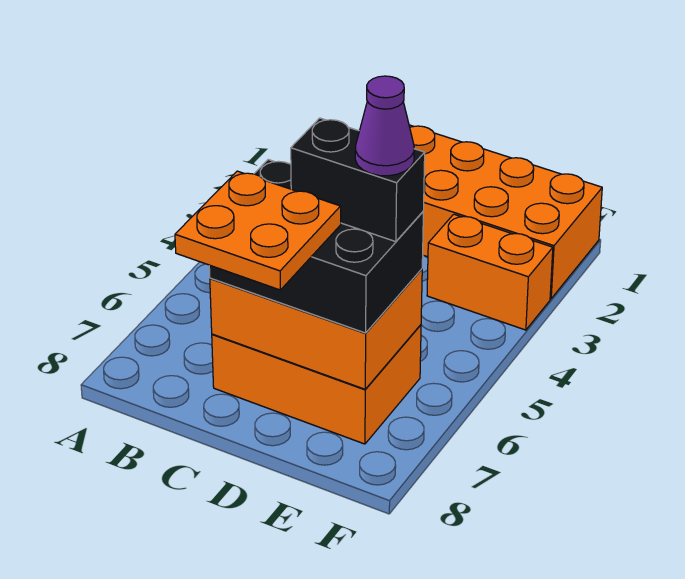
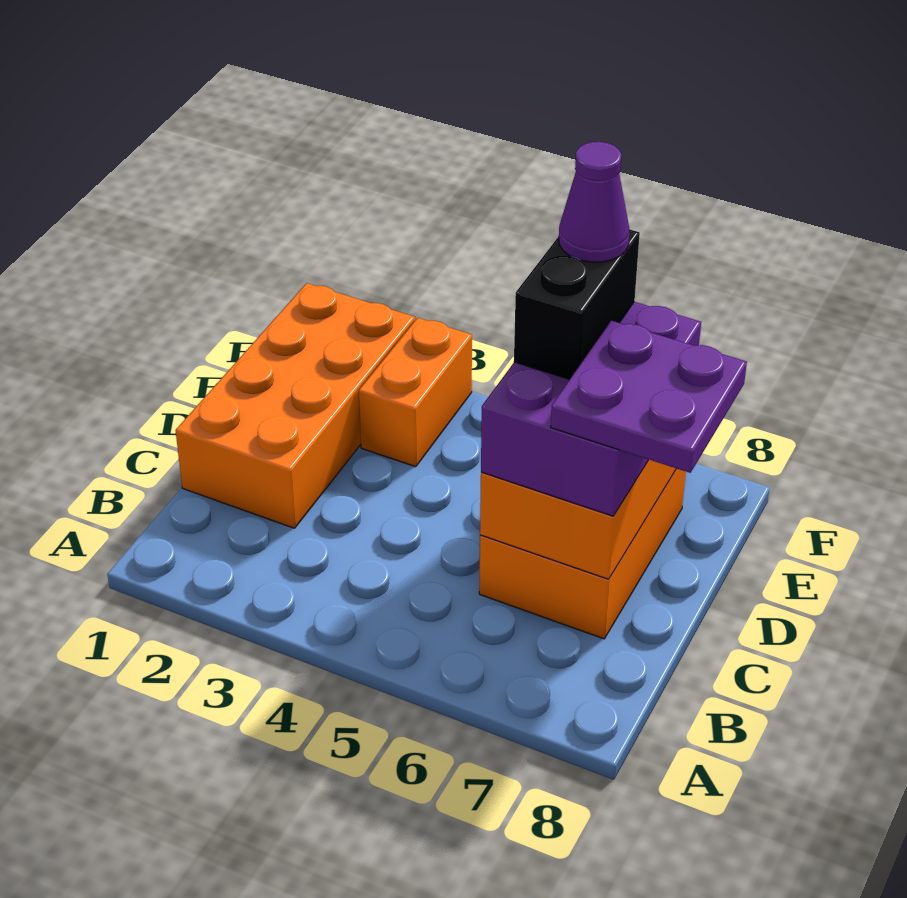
black brick C6:E7 level 3 -> purple brick C6:E7 level 3
orange plate C7:D8 level 4 -> purple plate C7:D8 level 4

